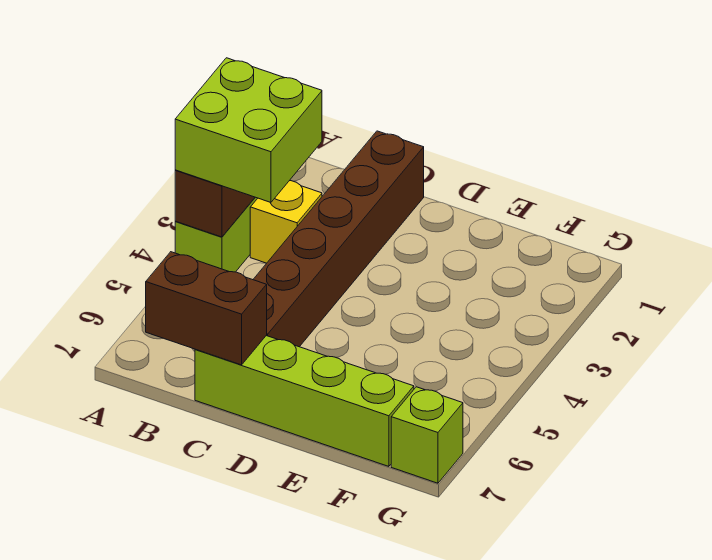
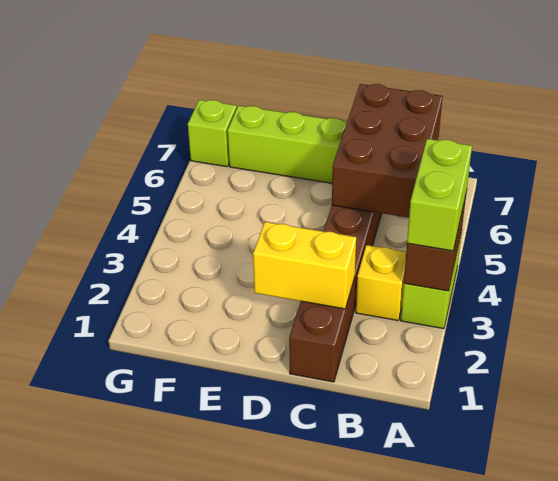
lime brick A3:B4 level 3 -> lime brick A3:A4 level 3
brown brick B7:C7 level 2 -> brown brick B5:C7 level 2
none -> yellow brick C2:D2 level 2

